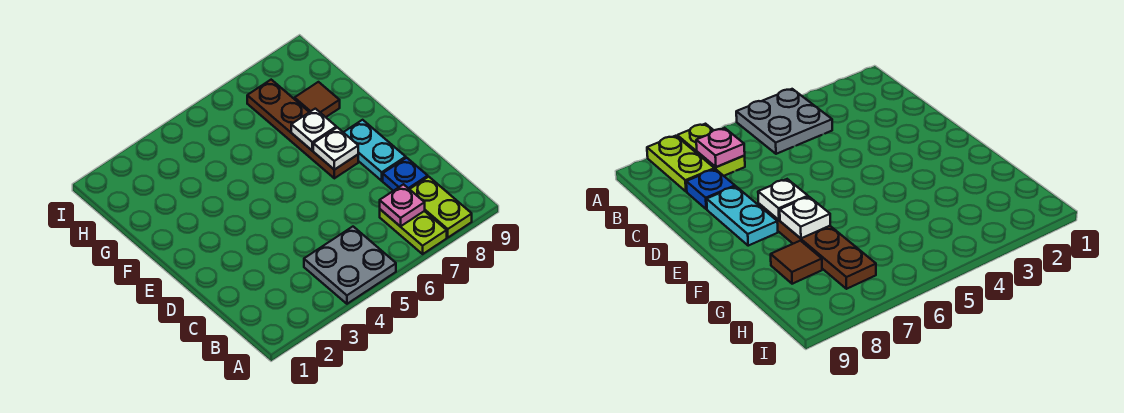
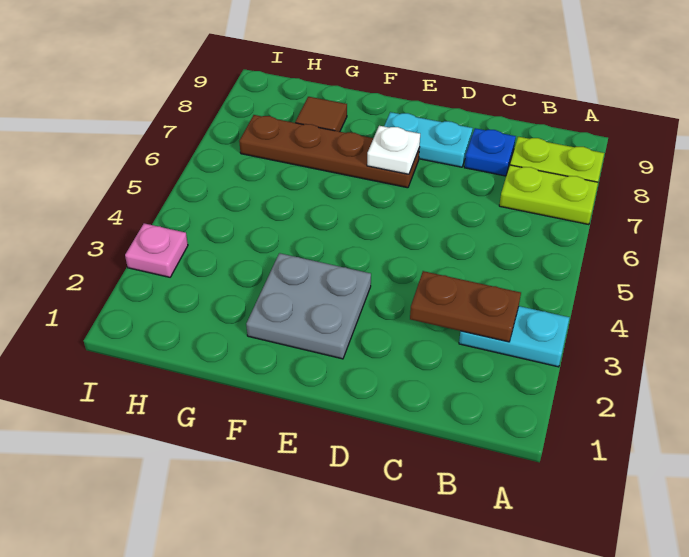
none -> cyan plate A3:B3 level 1
grey plate A4:B5 level 1 -> grey plate E2:F3 level 1
none -> brown plate B3:C3 level 2
pink plate B7 level 2 -> pink plate I3 level 1
white plate F7 level 2 -> none

